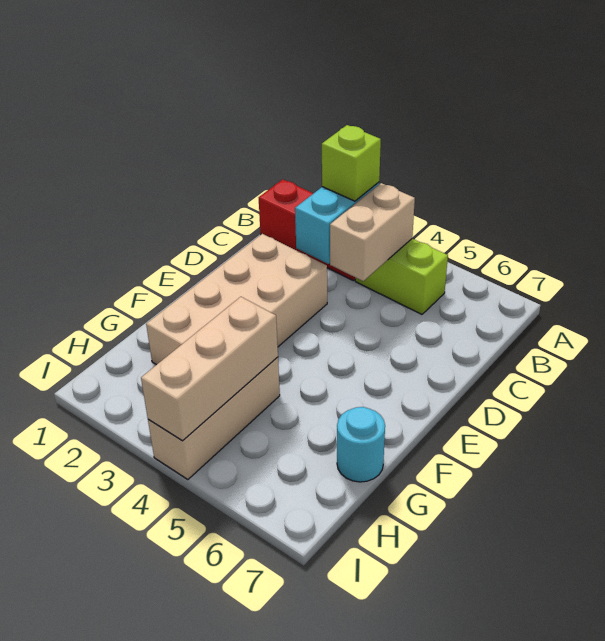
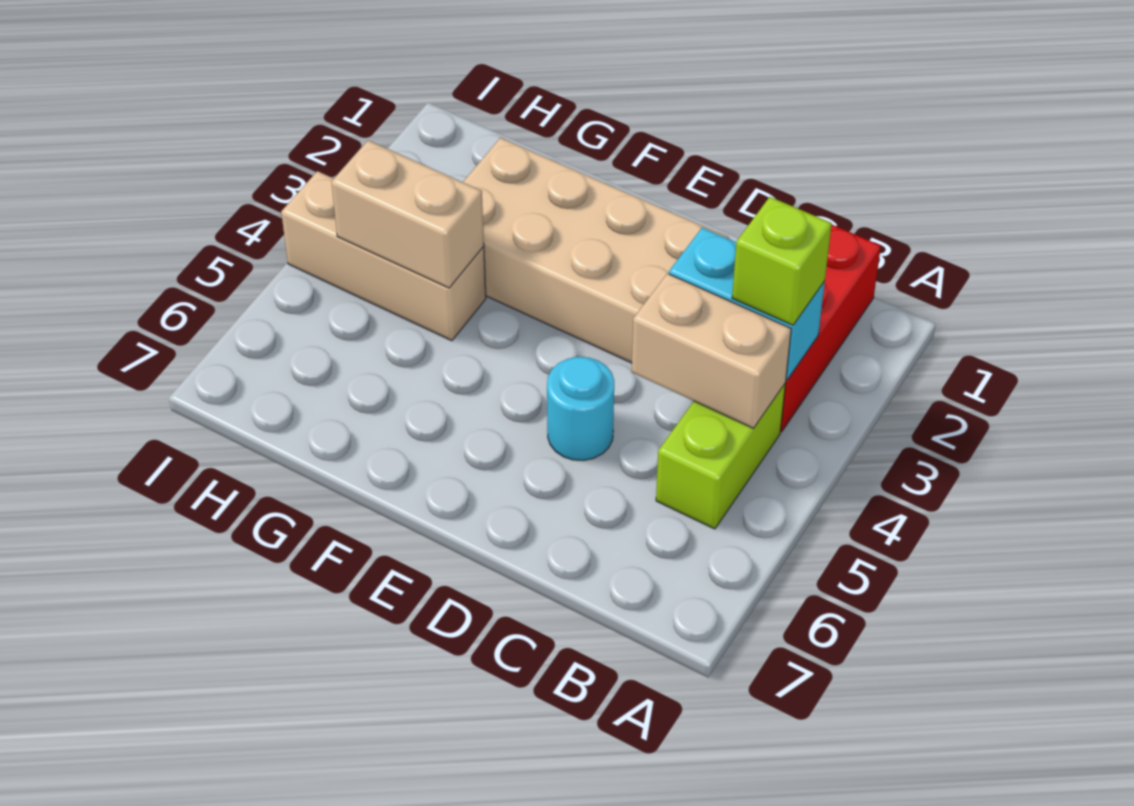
tan brick G4:I4 level 2 -> tan brick G4:H4 level 2
cyan round brick G7 level 1 -> cyan round brick D5 level 1

